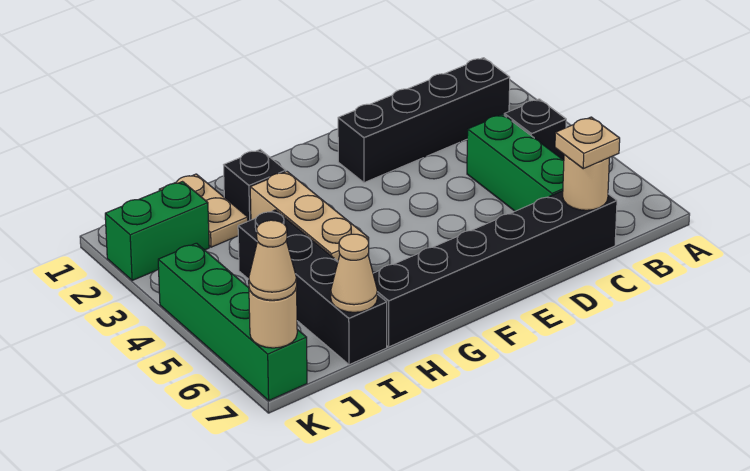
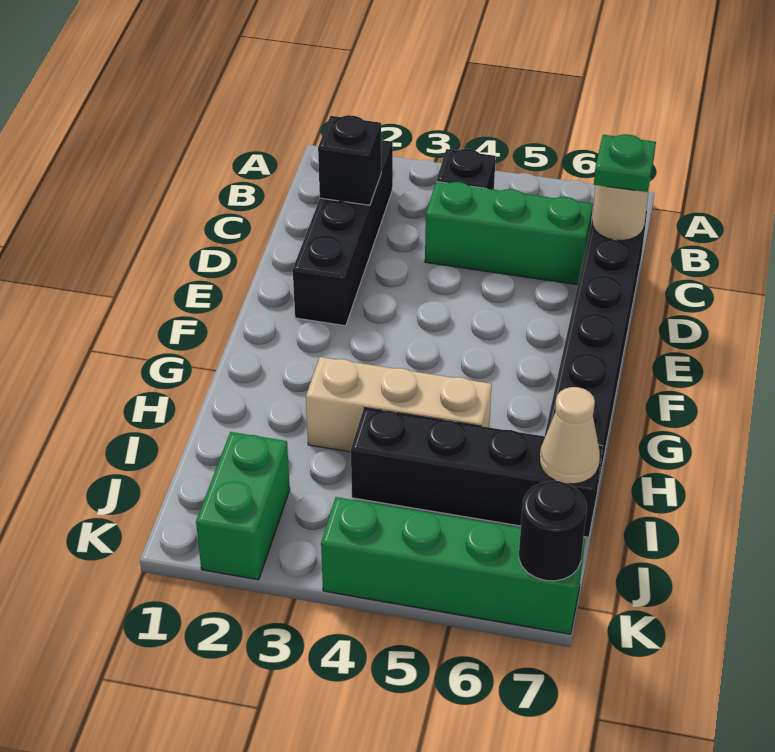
tan plate C7 level 3 -> green plate C7 level 3
black brick H2 level 1 -> black brick C2 level 2
tan plate I1:I2 level 1 -> none
tan round brick K7 level 2 -> black round brick K7 level 2
tan cone K7 level 3 -> none

